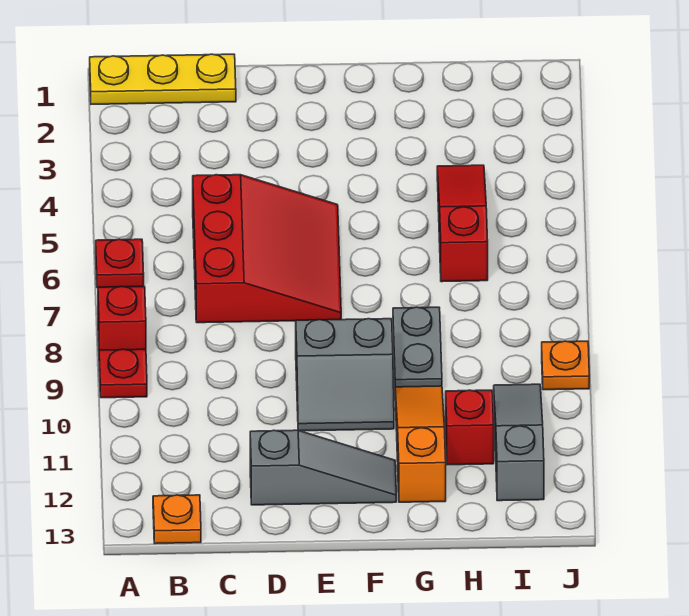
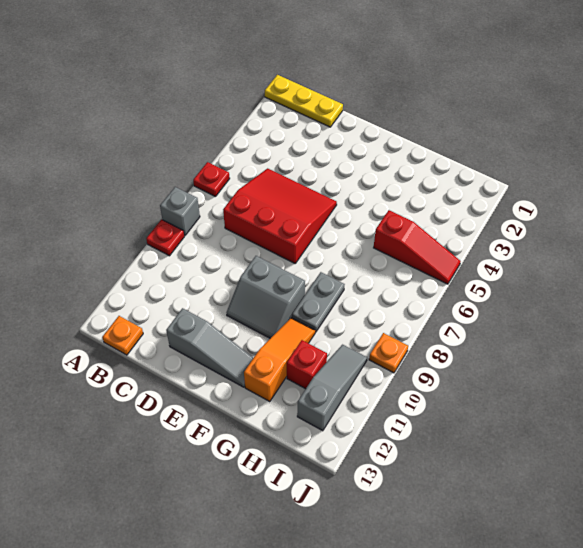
red brick A8 level 1 -> grey brick A8 level 1
red slope C5:E7 level 1 top C -> red slope C5:E7 level 1 top 7
red slope H4:H6 level 1 top 6 -> red slope H5:J5 level 1 top H

